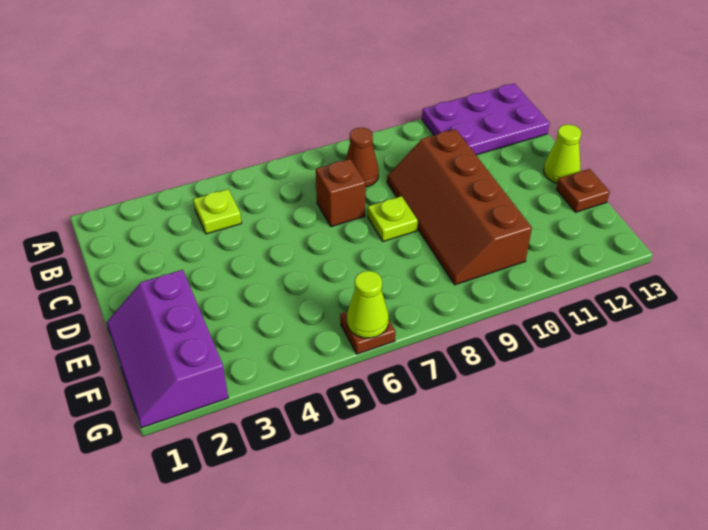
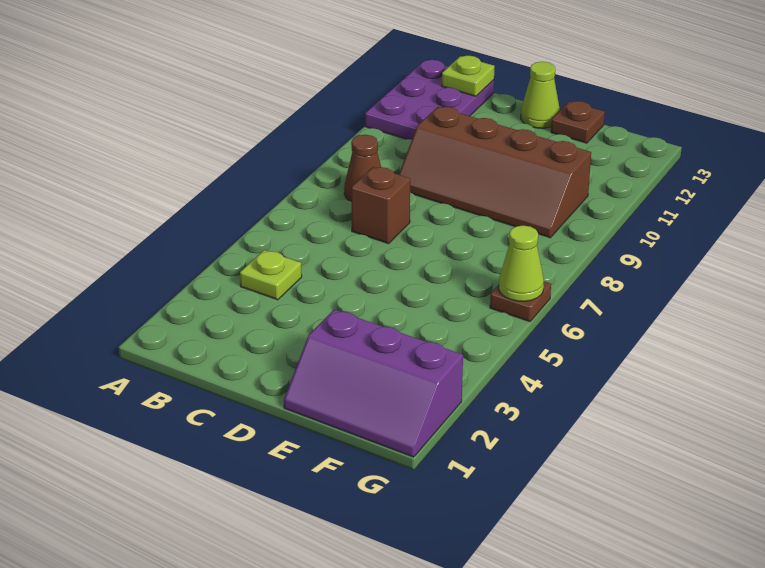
lime plate D8 level 1 -> lime plate B13 level 2

